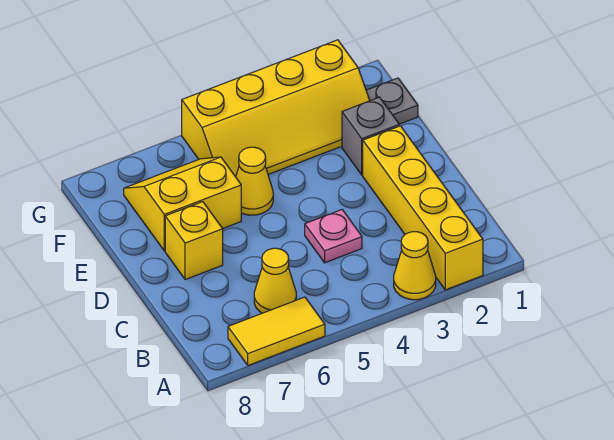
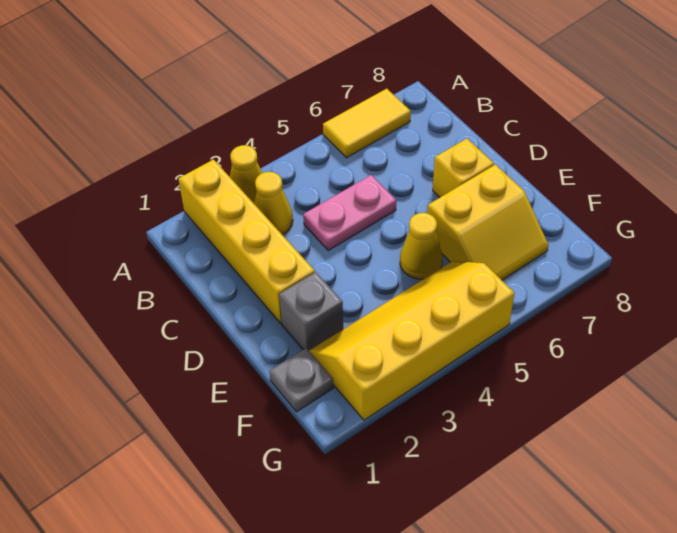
yellow cone B6 level 1 -> yellow cone B3 level 1
pink plate C4 level 1 -> pink plate C4:C5 level 1

